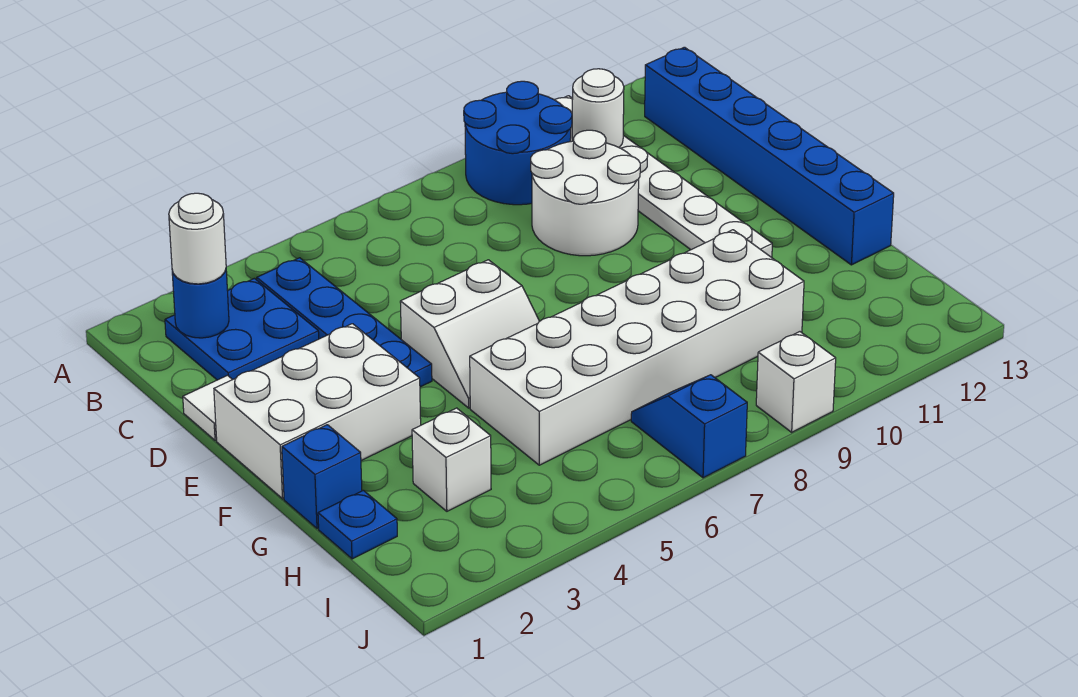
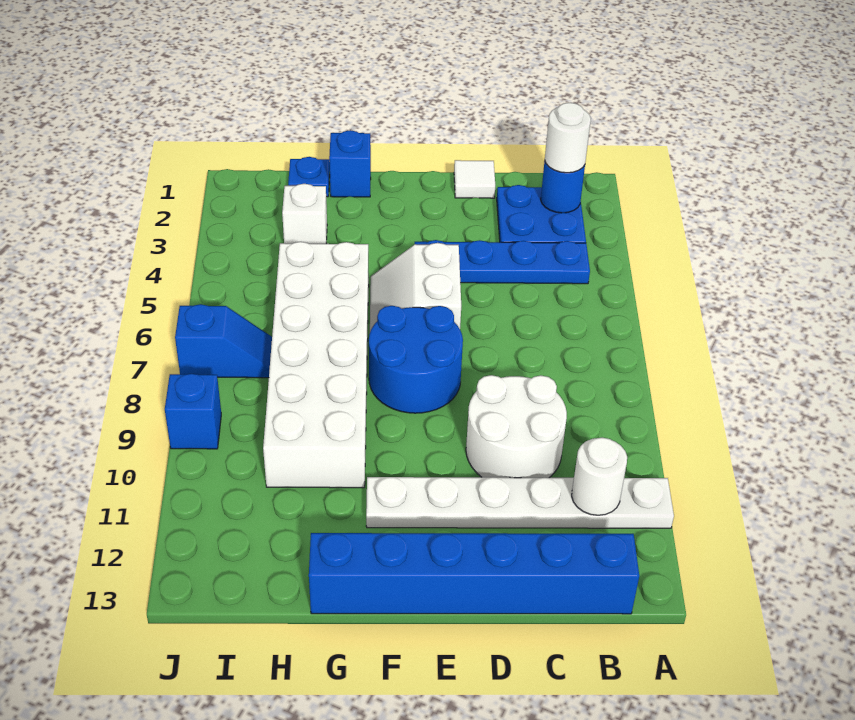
blue round brick A9:B10 level 1 -> blue round brick E7:F8 level 1
white brick E1:F3 level 1 -> none
white brick J9 level 1 -> blue brick J9 level 1

